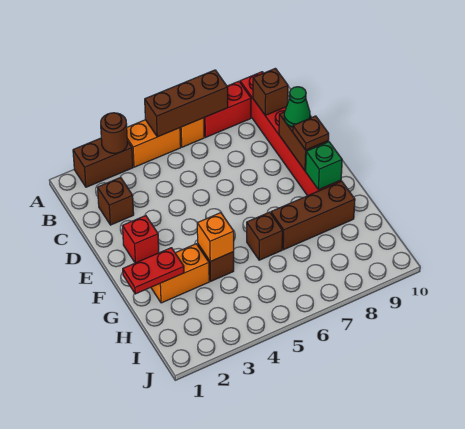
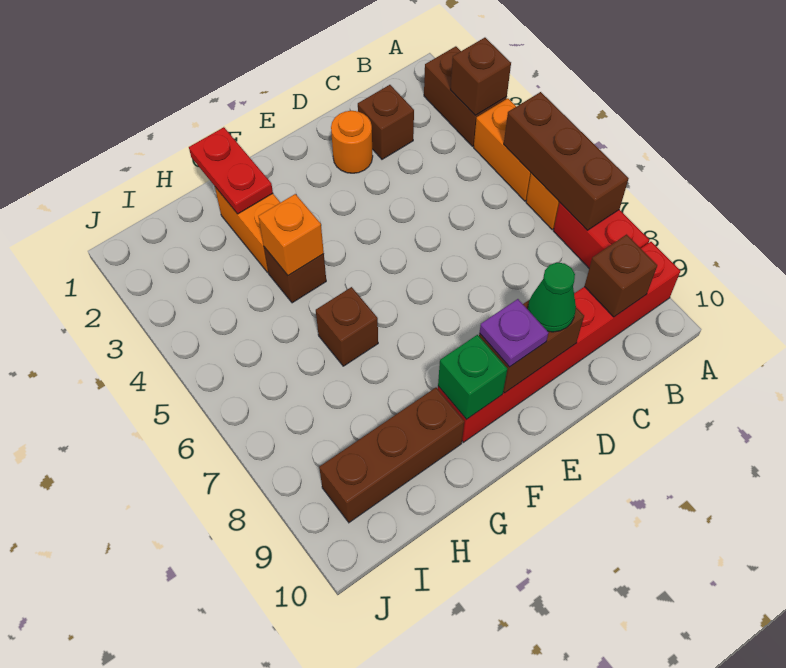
brown round brick A3 level 2 -> brown brick A3 level 2
none -> orange round brick D2 level 1
red brick E2 level 1 -> none
brown plate E9 level 3 -> purple plate E9 level 3
brown brick G7:G9 level 1 -> brown brick G9:I9 level 1

